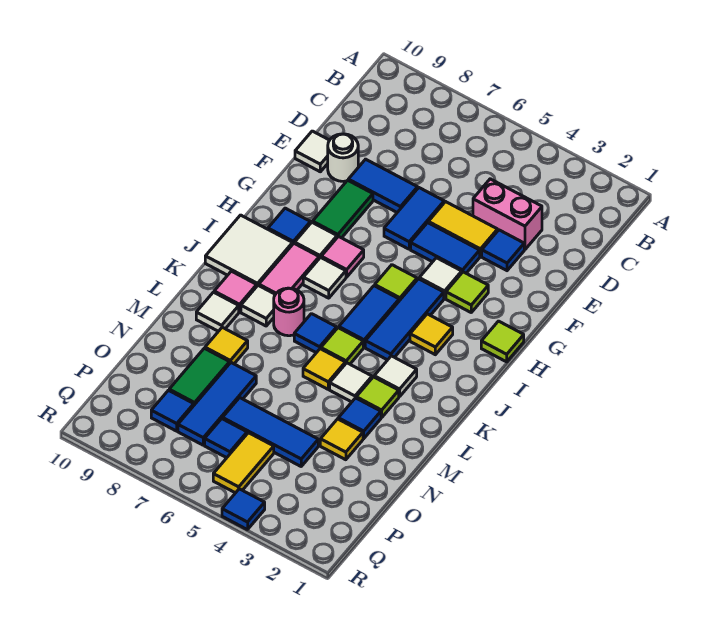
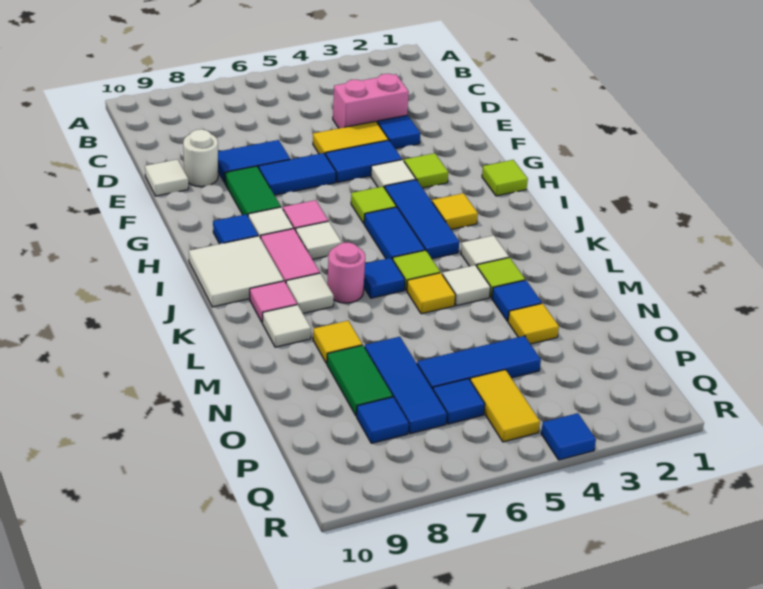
blue tile E6:F6 level 1 -> blue tile F6:F7 level 1

